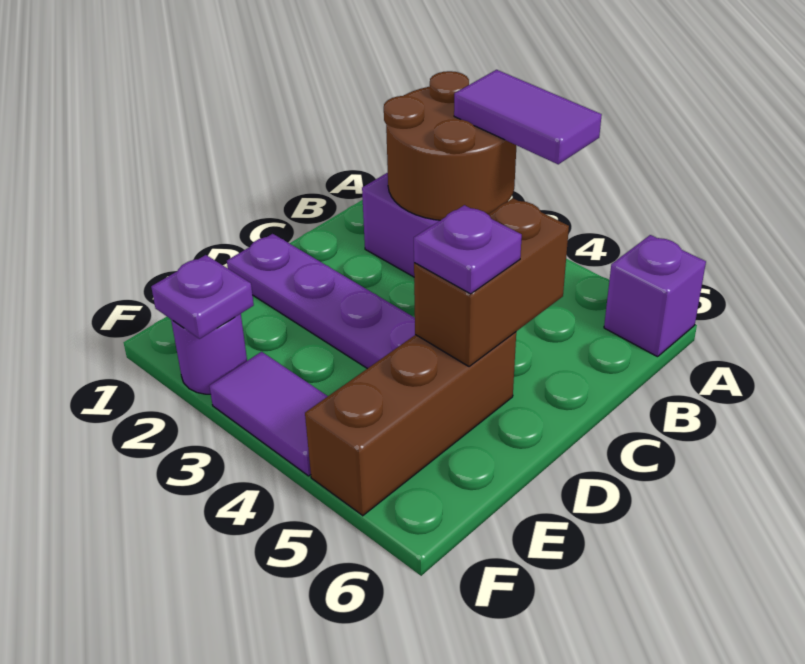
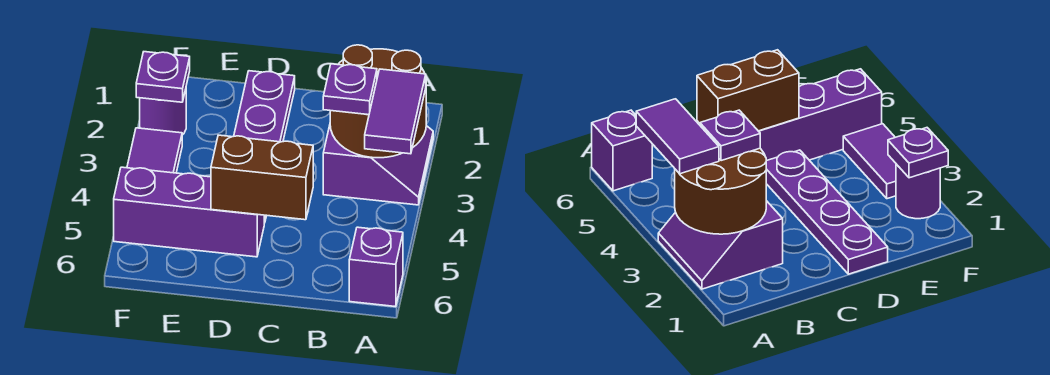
brown brick D5:F5 level 1 -> purple brick D5:F5 level 1
purple plate D5 level 3 -> purple plate B3 level 3

